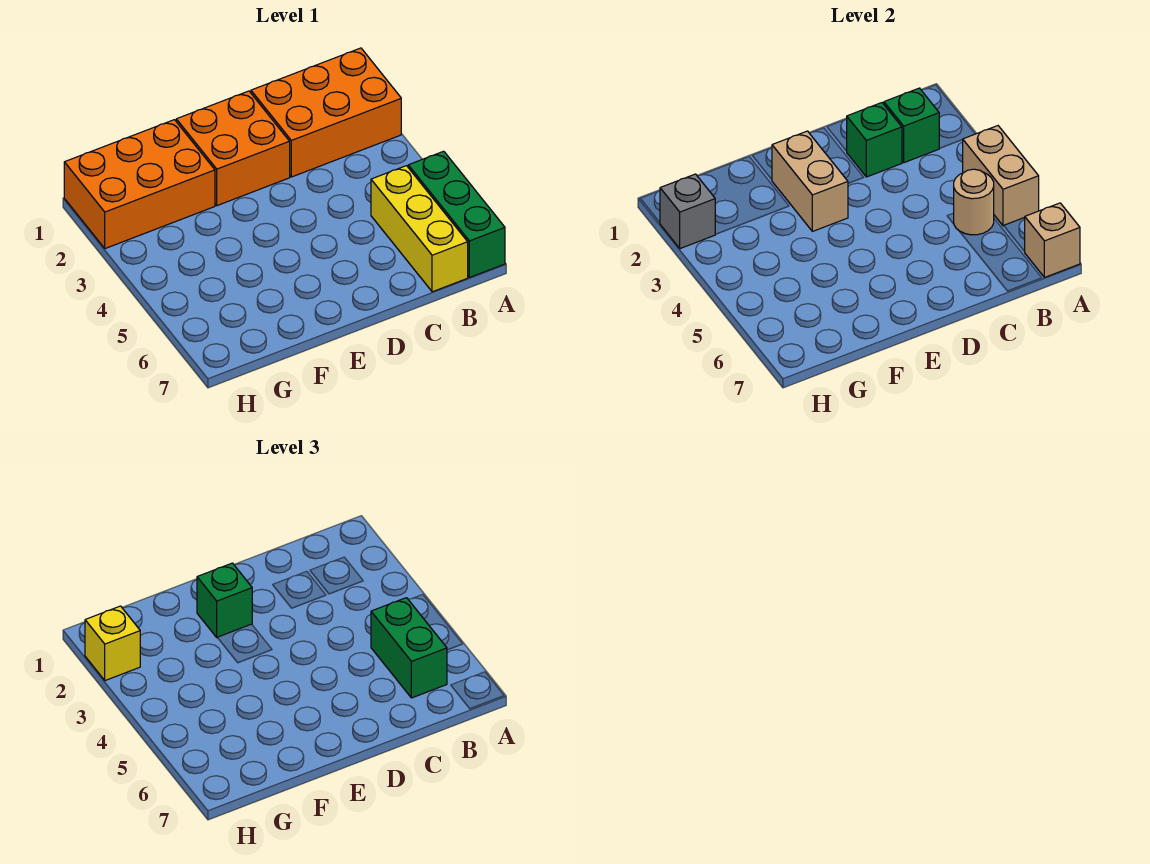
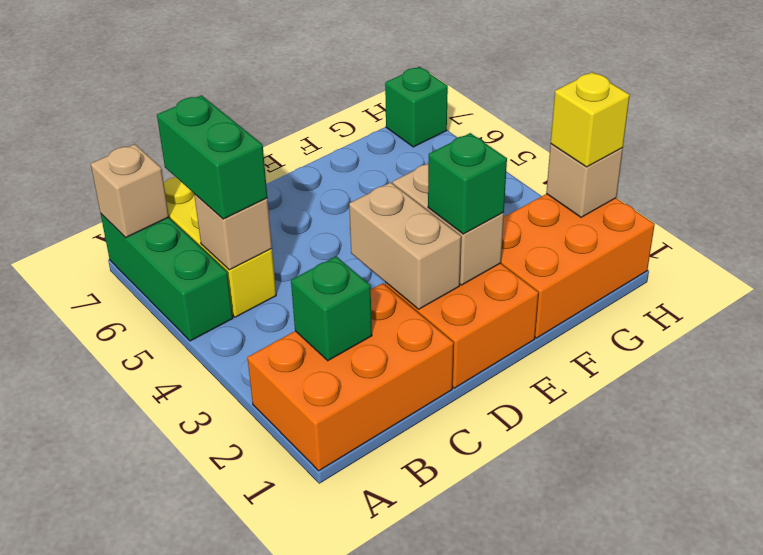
tan brick A4:A5 level 2 -> tan brick D2:D3 level 2
tan round brick B5 level 2 -> tan brick B5 level 2
green brick C2 level 2 -> green brick H7 level 1
grey brick H2 level 2 -> tan brick H2 level 2

